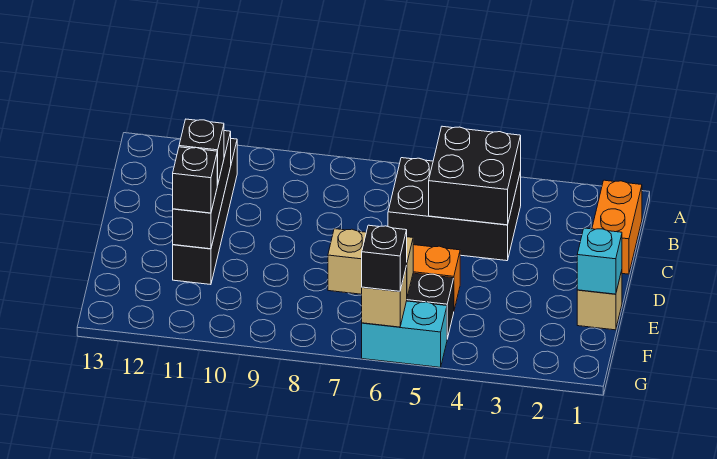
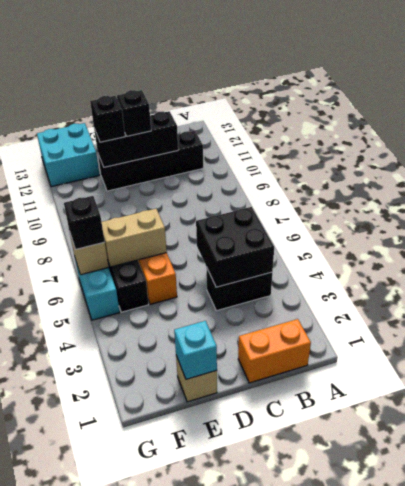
black brick B4:C6 level 1 -> black brick B4:C4 level 1
tan brick F6:F7 level 2 -> tan brick E6:F6 level 2
none -> cyan brick F12:G13 level 1

